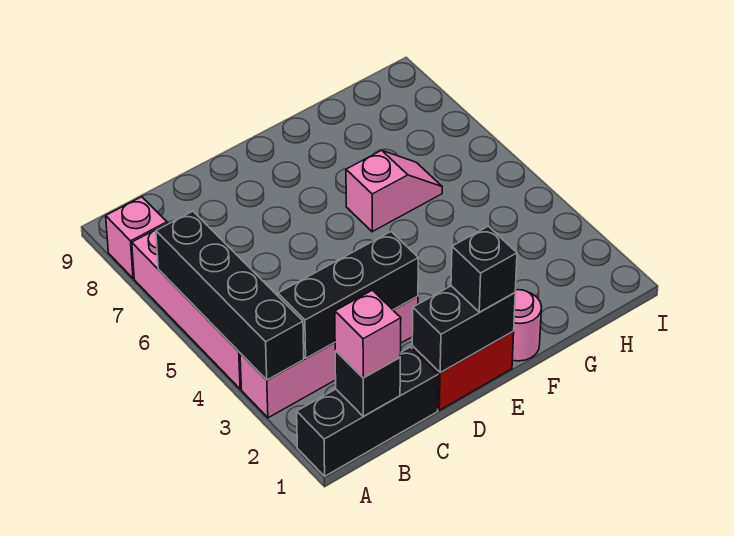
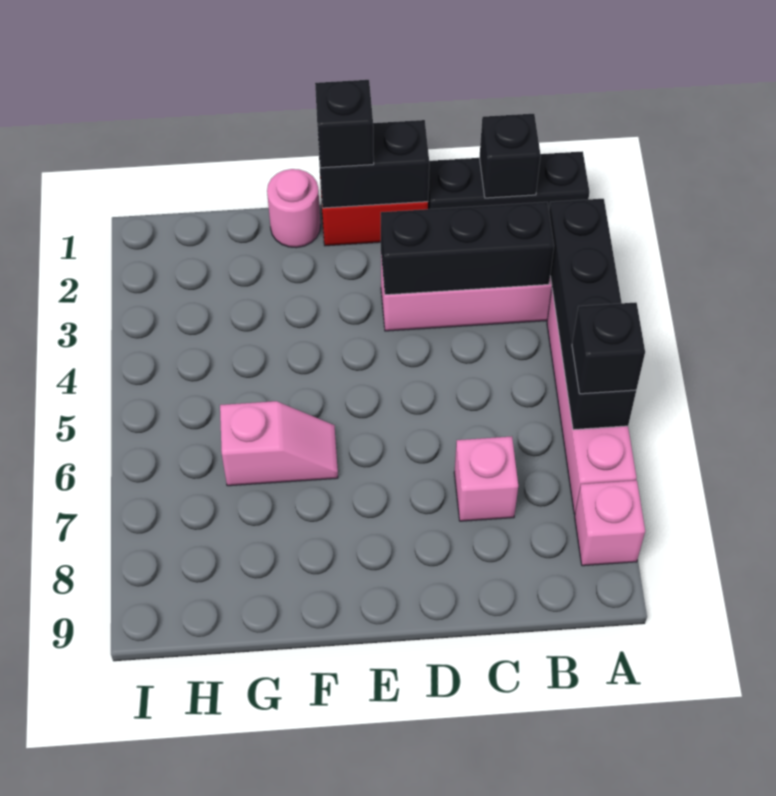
none -> black brick A6 level 3
pink brick B1 level 3 -> pink brick C7 level 1
pink slope F6:G6 level 1 top F -> pink slope F6:G6 level 1 top G

